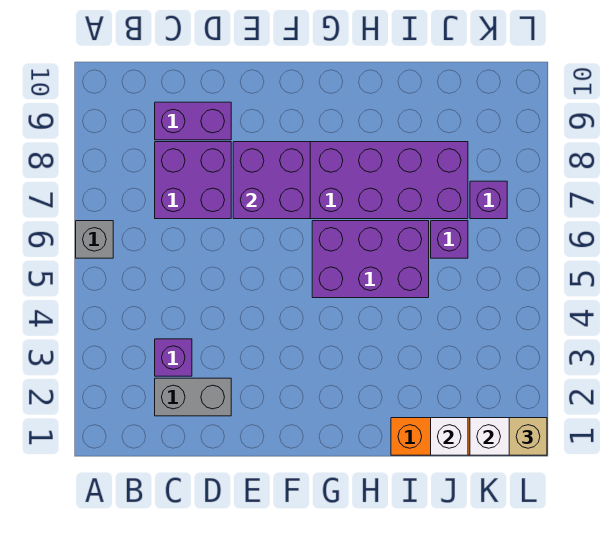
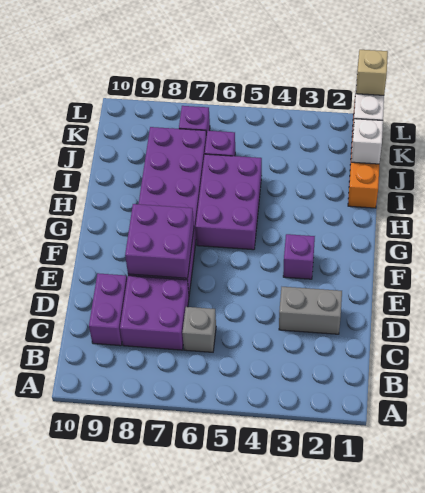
grey brick A6 level 1 -> grey brick C6 level 1
grey brick C2:D2 level 1 -> grey brick D2:D3 level 1
purple brick C3 level 1 -> purple brick F3 level 1

